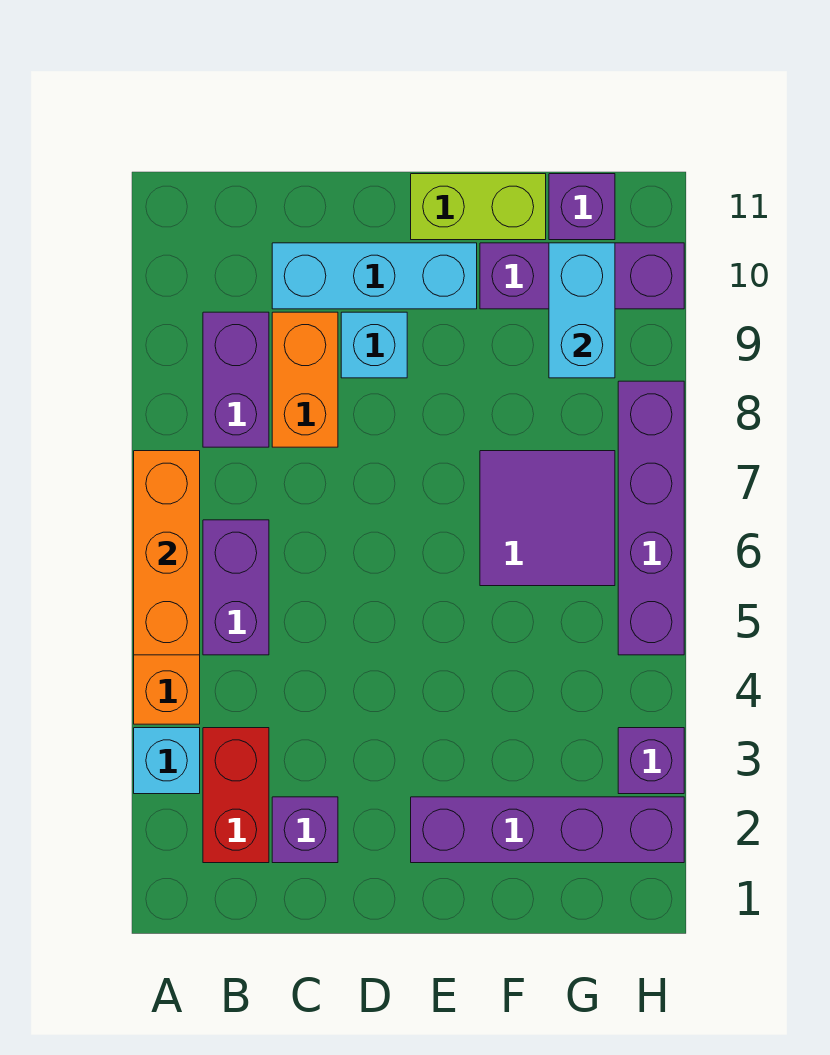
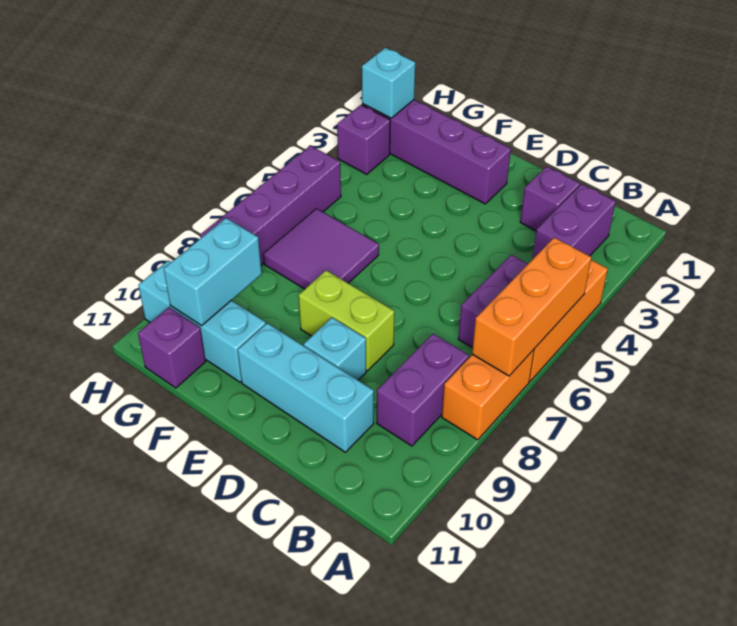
cyan brick A3 level 1 -> cyan brick H2 level 2
red brick B2:B3 level 1 -> purple brick B2:B3 level 1
orange brick C8:C9 level 1 -> orange brick A7:A8 level 1
lime brick E11:F11 level 1 -> lime brick D8:E8 level 1
purple brick F10:H10 level 1 -> cyan brick F10:H10 level 1

